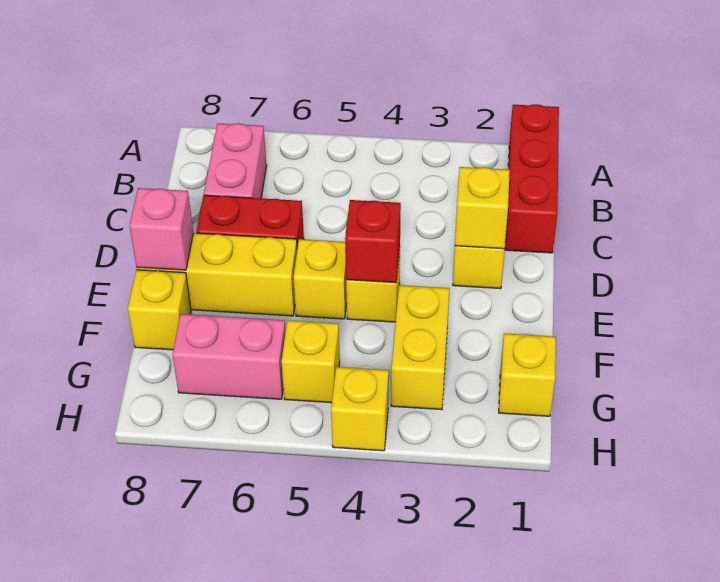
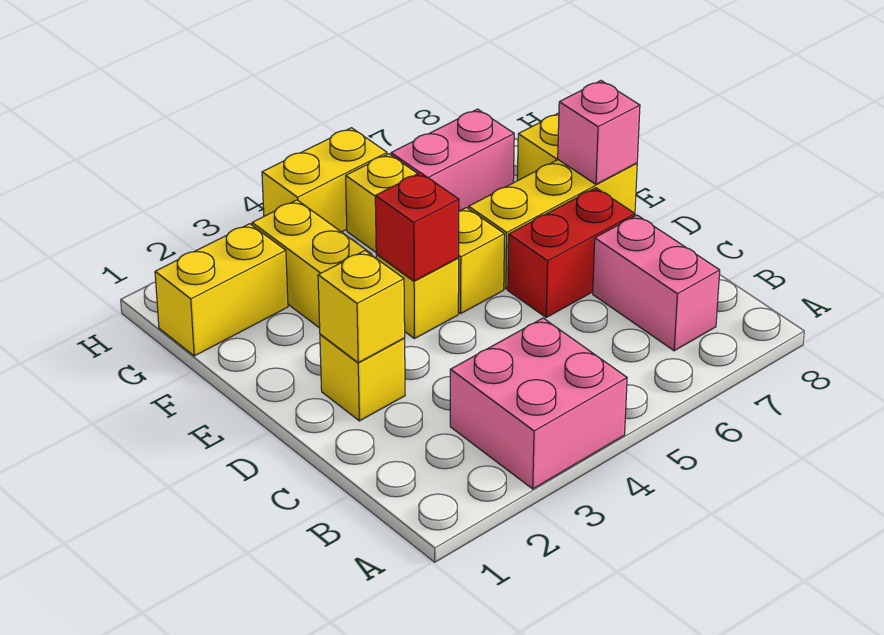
red brick A1:C1 level 1 -> none
none -> pink brick A3:B4 level 1
yellow brick G1 level 1 -> yellow brick G1:G2 level 1
yellow brick H4 level 1 -> yellow brick H4:H5 level 1

